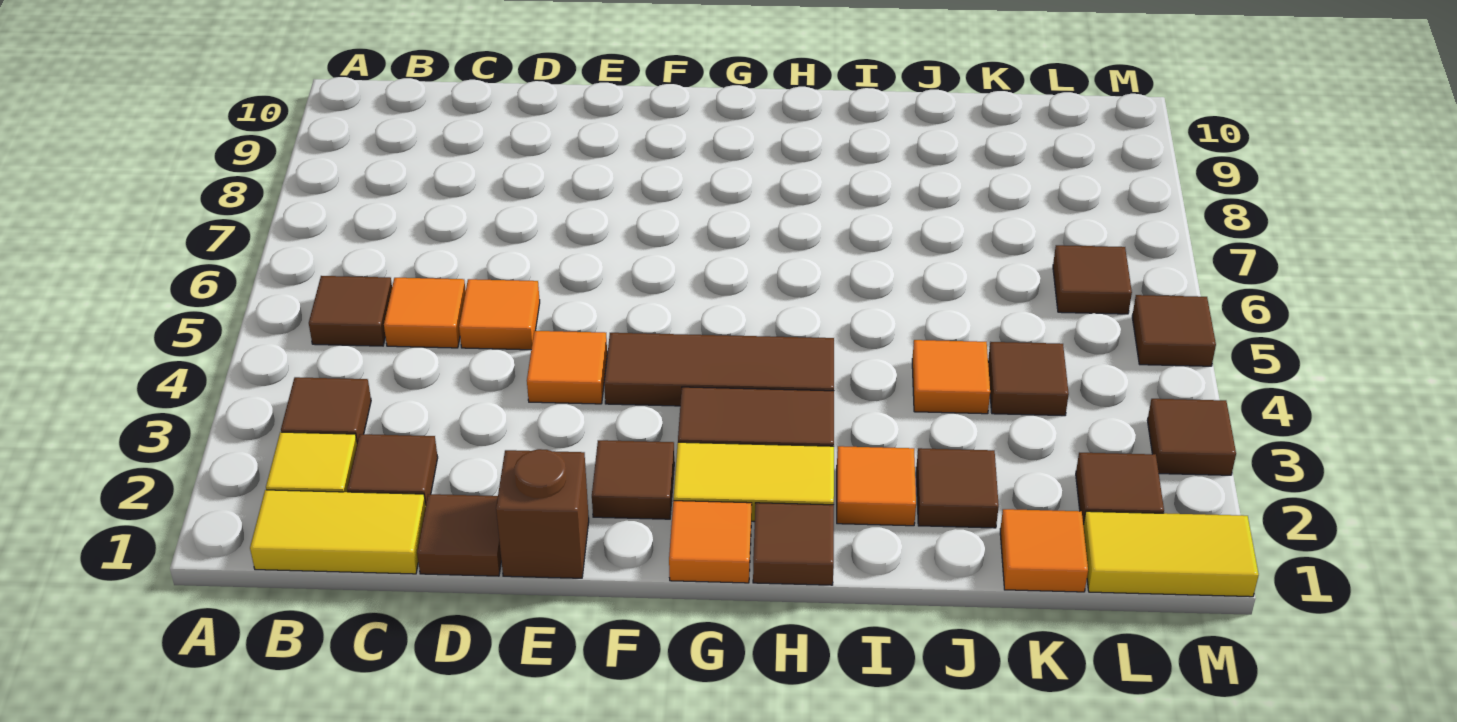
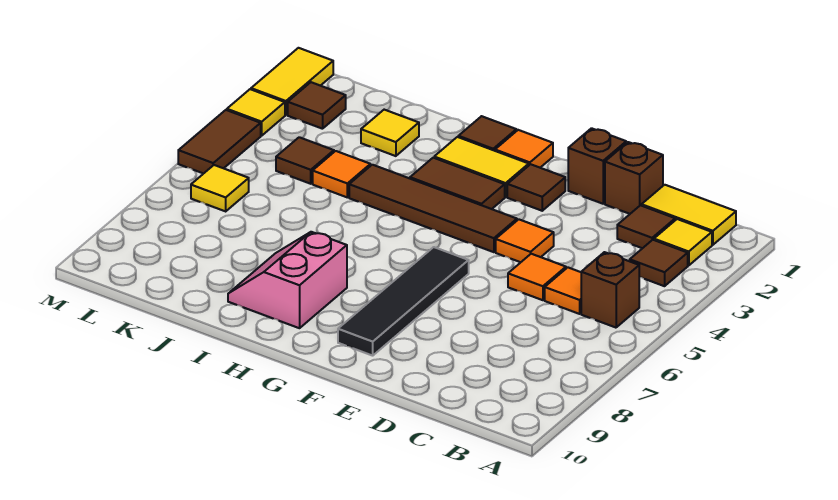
brown tile B5 level 1 -> brown brick B5 level 1
brown tile D1 level 1 -> brown brick D1 level 1
brown tile F4:H4 level 1 -> brown tile F4:I4 level 1
none -> black tile F6:F9 level 1
none -> pink slope H8:I9 level 1 top H
orange tile I2 level 1 -> none
brown tile J2 level 1 -> yellow tile J2 level 1
orange tile K1 level 1 -> none
yellow tile L1:M1 level 1 -> yellow tile M1:M2 level 1
brown tile L6 level 1 -> yellow tile L6 level 1
brown tile M3 level 1 -> yellow tile M3 level 1
brown tile M5 level 1 -> brown tile M4:M5 level 1

